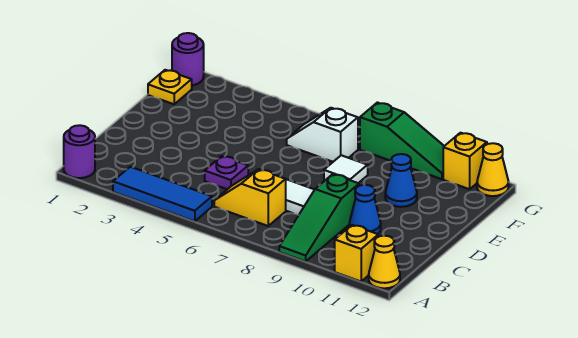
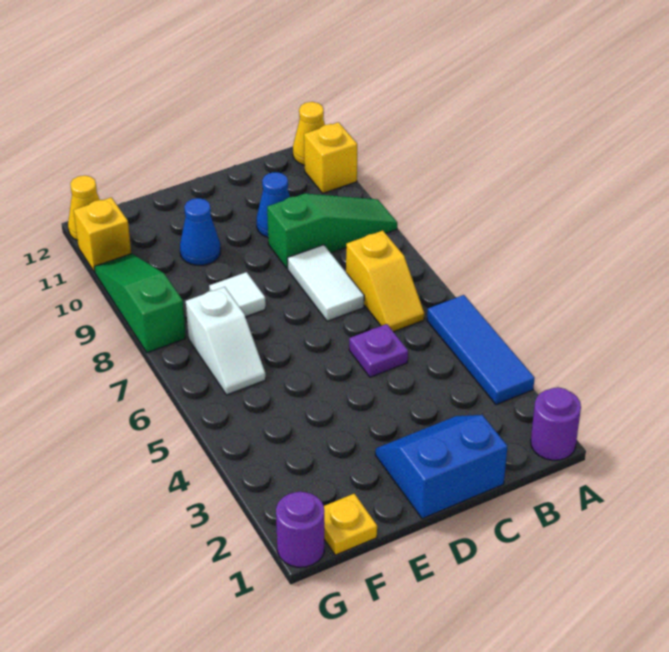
none -> blue slope C1:D2 level 1 top 1

